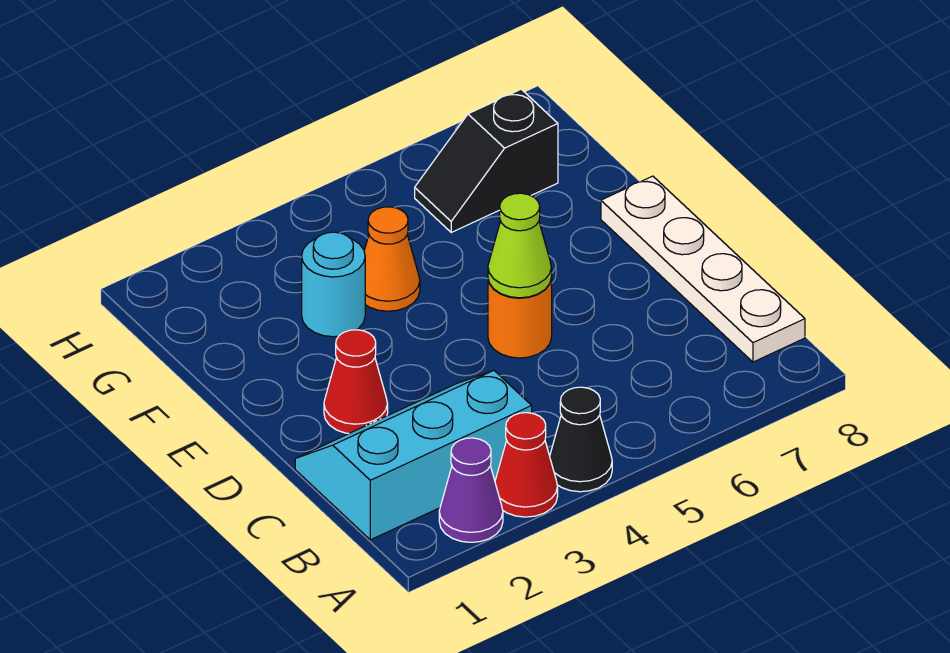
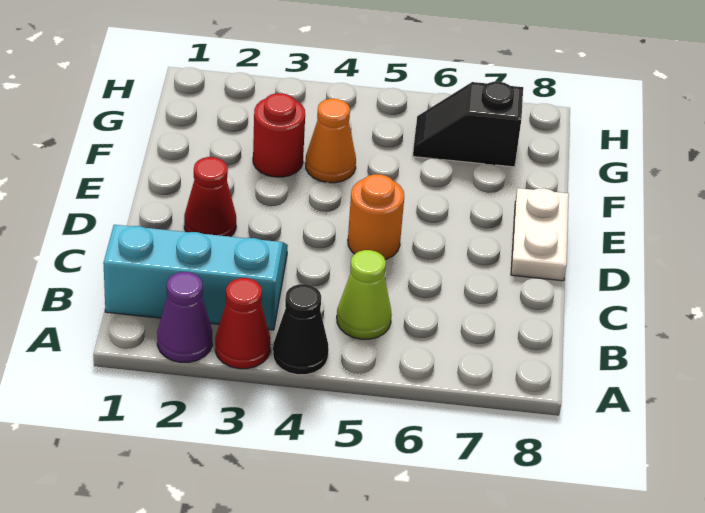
white plate B8:E8 level 1 -> white plate D8:E8 level 1
lime cone D5 level 2 -> lime cone B5 level 1
cyan round brick F3 level 1 -> red round brick F3 level 1

